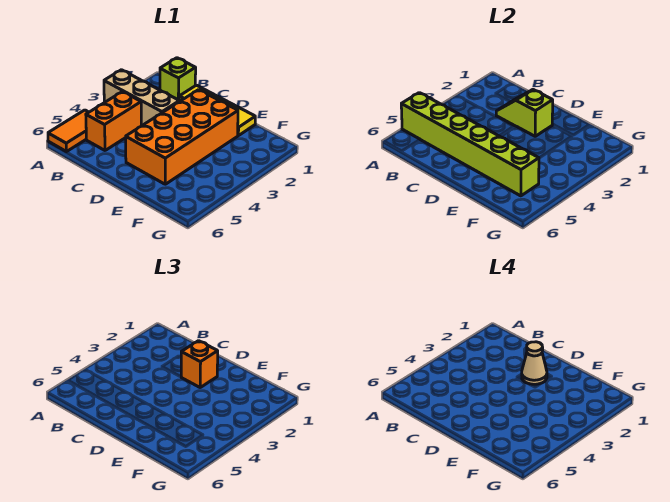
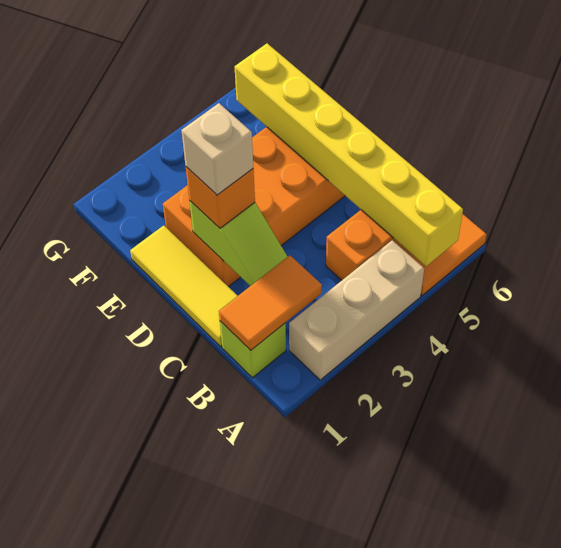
tan brick A3:C3 level 1 -> tan brick A2:A4 level 1
lime brick A5:F5 level 2 -> yellow brick A5:F5 level 2
none -> orange tile B1:B2 level 2
tan cone D2 level 4 -> tan brick D2 level 4

